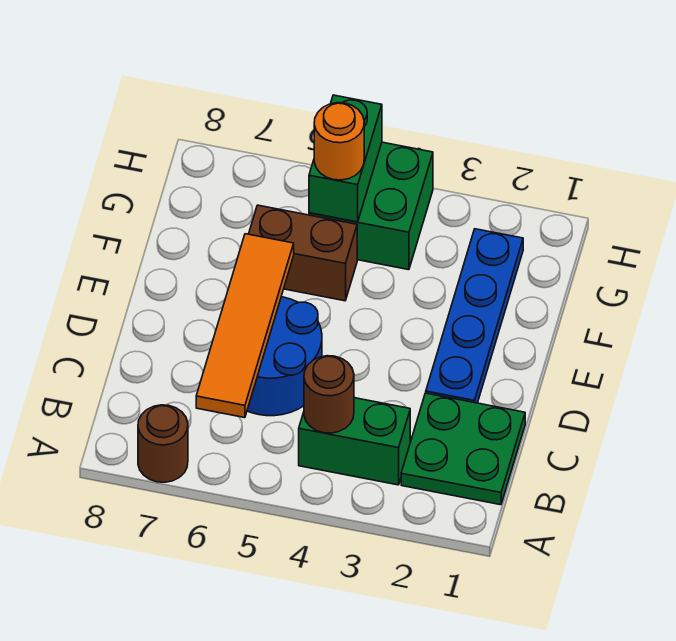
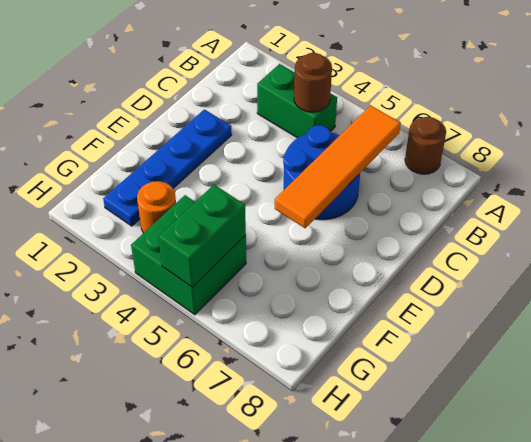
green plate B1:C2 level 1 -> none
brown brick F5:F6 level 1 -> none
orange round brick G5 level 3 -> orange round brick G3 level 1

